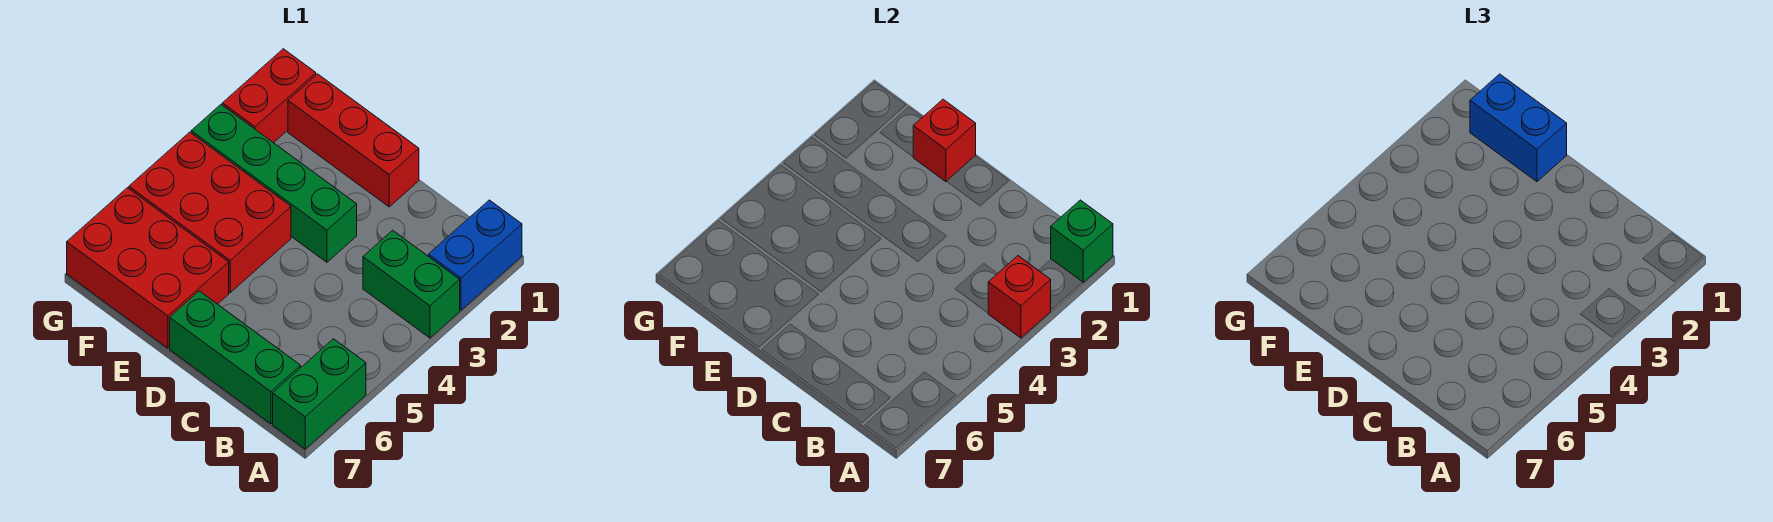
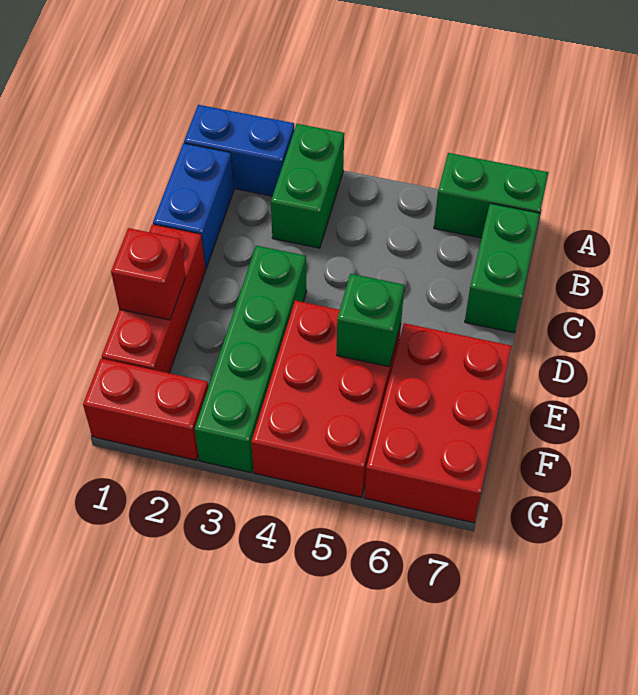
green brick A1 level 2 -> green brick E5 level 2
red brick A3 level 2 -> none
green brick B7:D7 level 1 -> green brick B7:C7 level 1
blue brick E1:F1 level 3 -> blue brick B1:C1 level 1

